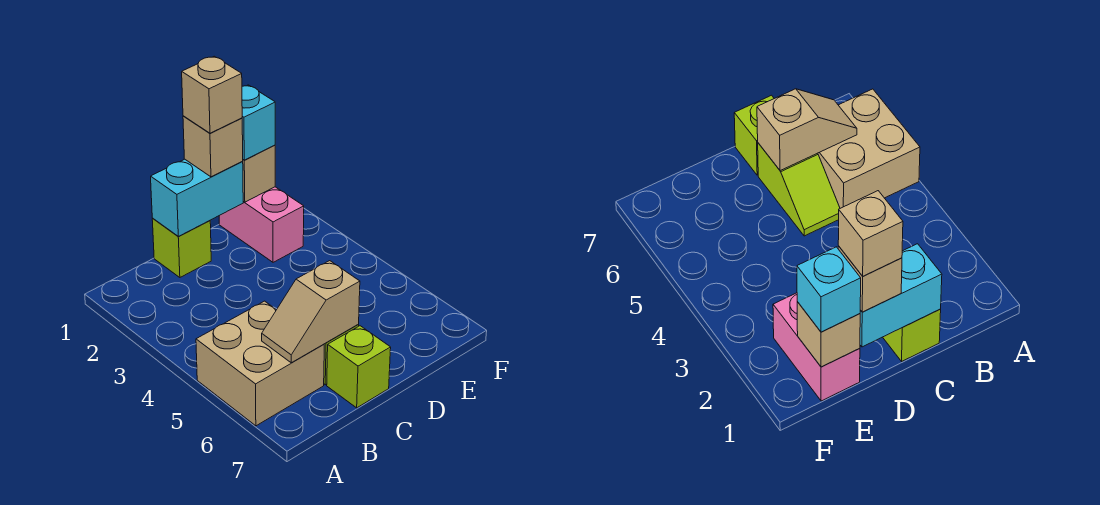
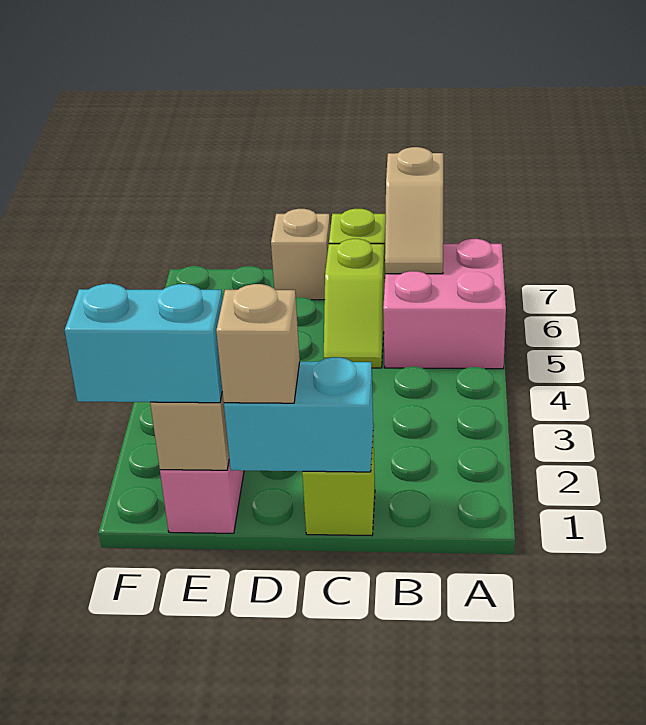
tan brick A5:B6 level 1 -> pink brick A5:B6 level 1
tan slope B6:C6 level 2 top C -> tan slope B6:B7 level 2 top 7
tan brick D1 level 4 -> tan brick D7 level 1
cyan brick E1 level 3 -> cyan brick E1:F1 level 3

